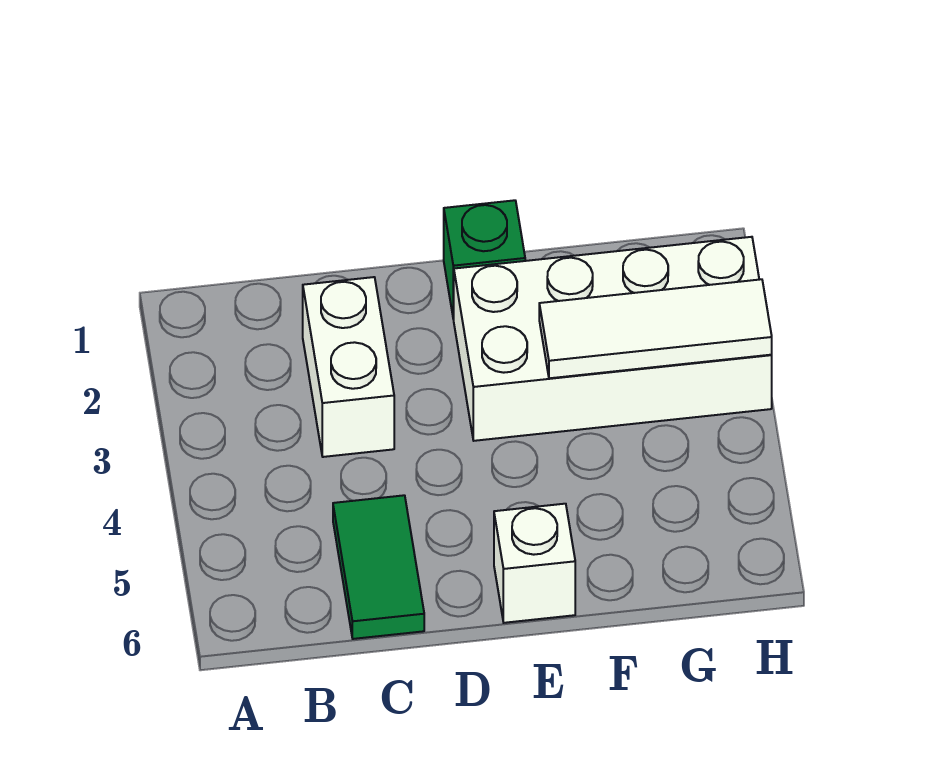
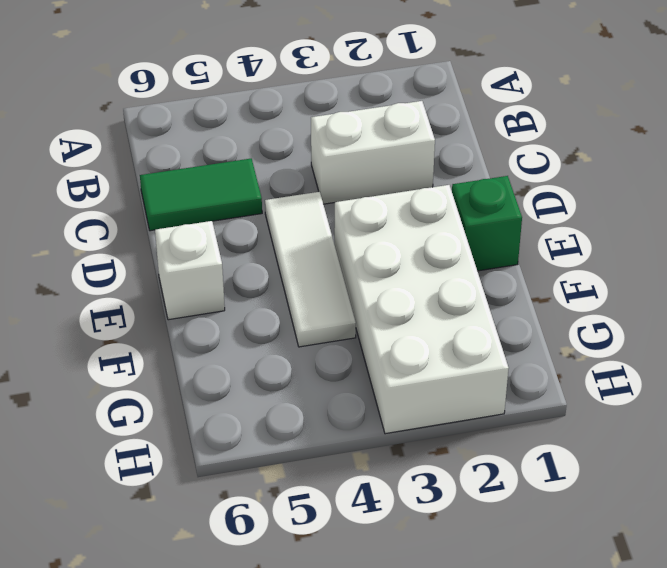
white tile F3:H3 level 2 -> white tile D4:F4 level 1

